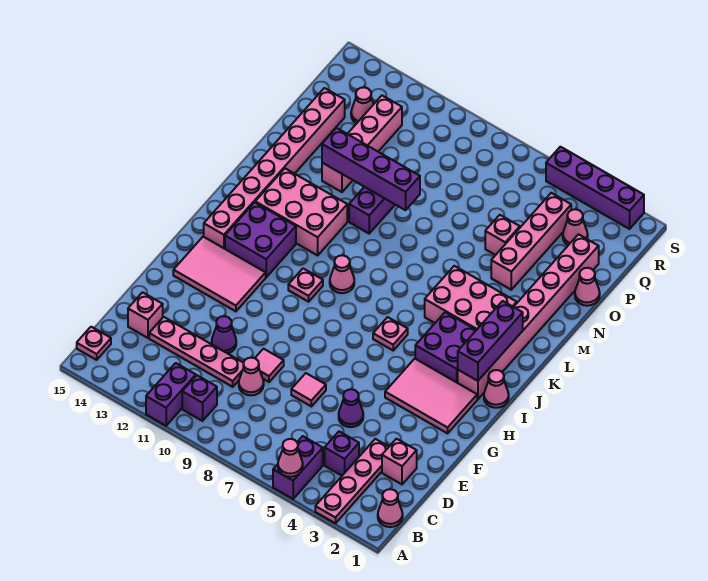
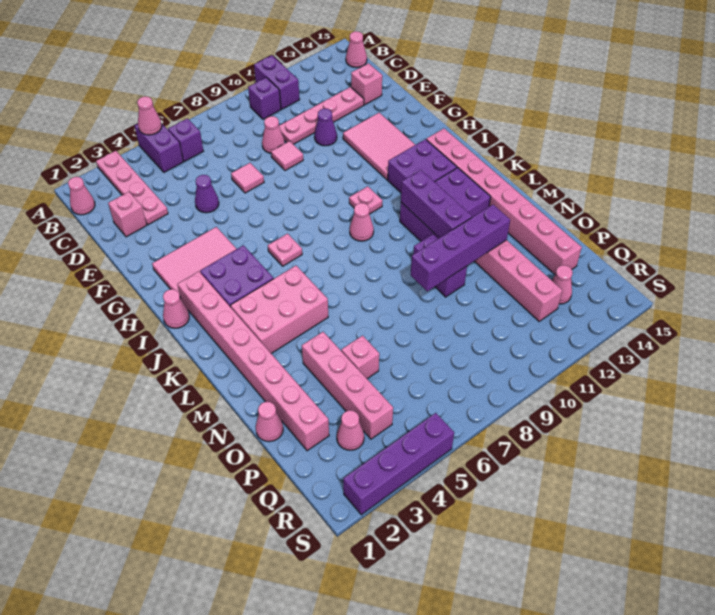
pink plate B15 level 1 -> pink cone B15 level 1
purple brick C4 level 1 -> purple brick B6 level 1
pink tile G12:H14 level 1 -> pink tile F12:H13 level 1
purple brick I2:K2 level 2 -> purple brick K11:M11 level 2
pink brick K11:L13 level 1 -> purple brick K11:L13 level 1

